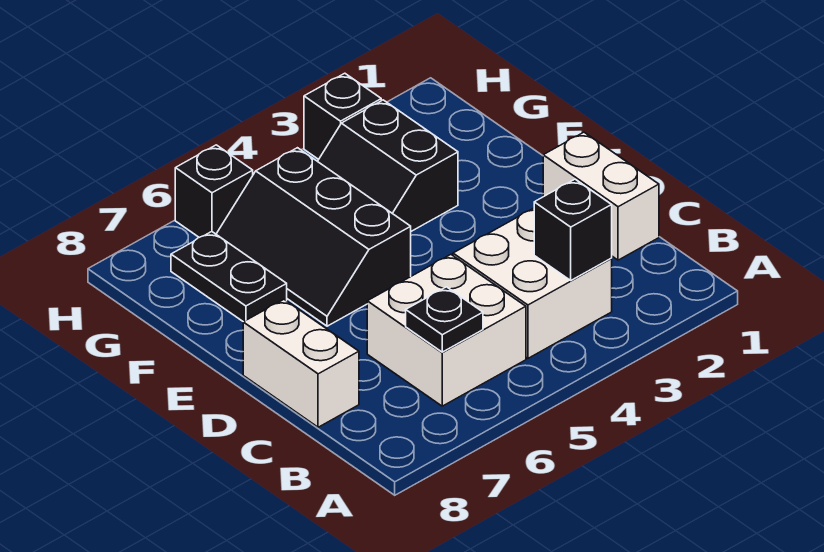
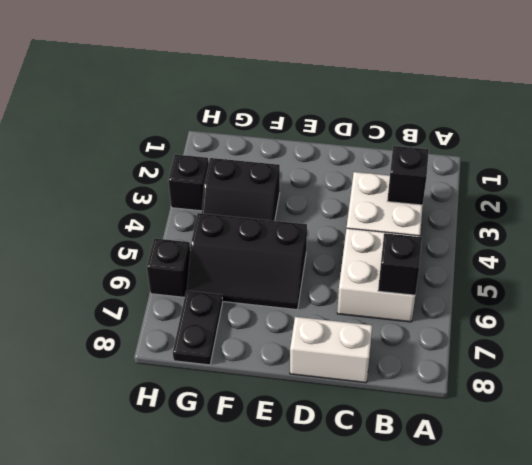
black plate B6 level 2 -> black brick B6 level 2
white brick C1:D1 level 1 -> none
black plate F7:G7 level 1 -> black plate G7:G8 level 1

